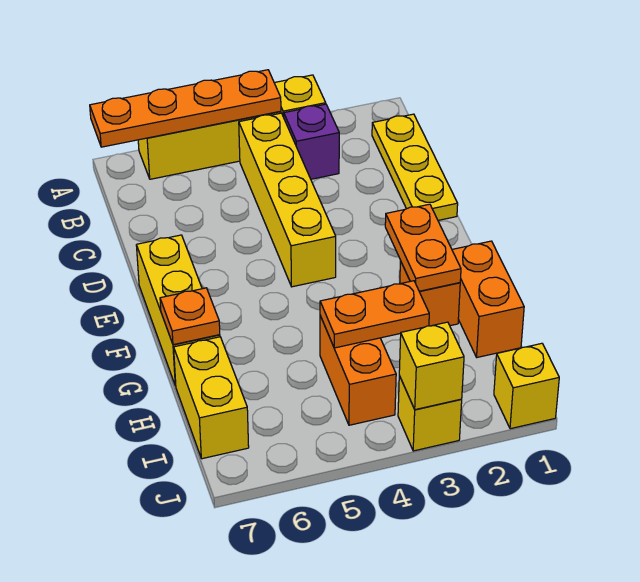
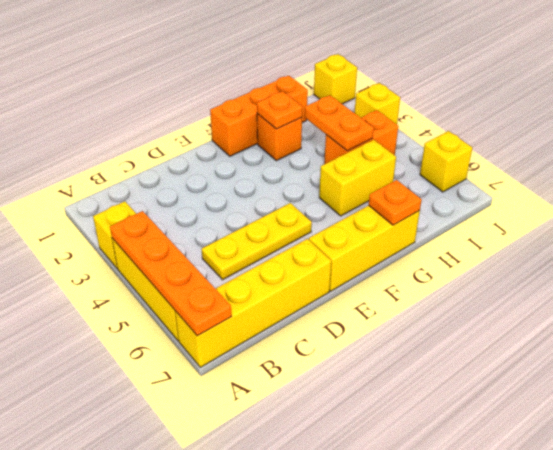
yellow plate B1:D1 level 1 -> yellow plate C5:E5 level 1
purple brick B3 level 1 -> none
yellow brick B4:E4 level 1 -> yellow brick A7:D7 level 1
orange plate F2:G2 level 2 -> orange plate G2 level 2
orange brick G1:H1 level 1 -> orange brick F1:H1 level 1
yellow brick H7:I7 level 1 -> yellow brick G5:H5 level 1
yellow brick J3 level 2 -> yellow brick J6 level 1

